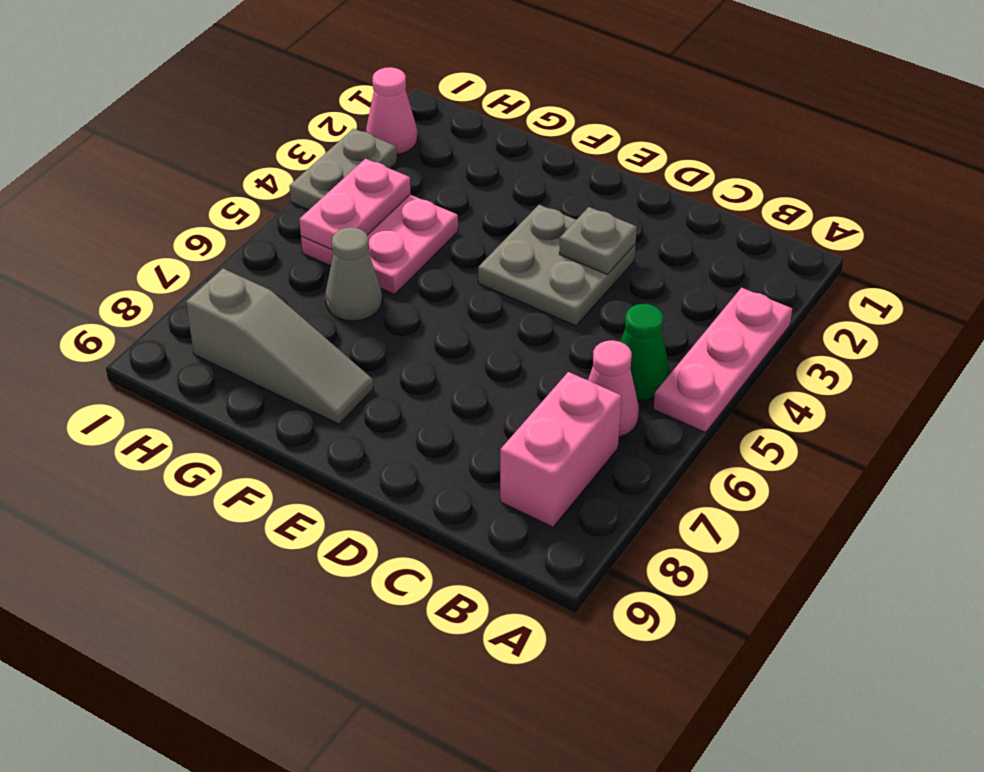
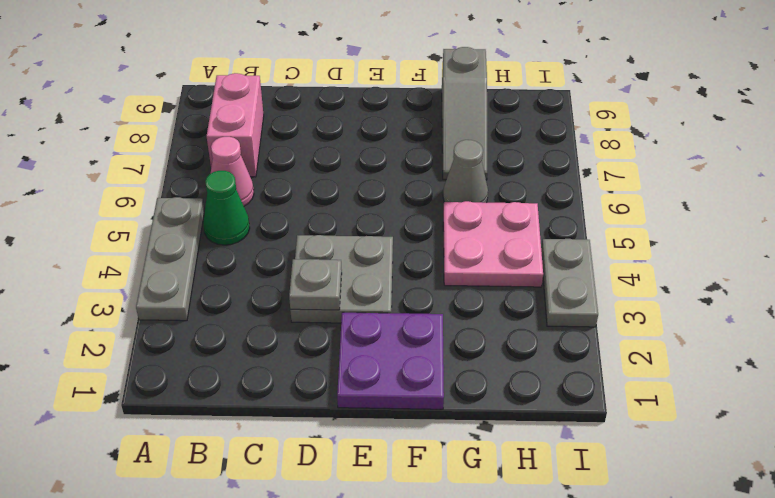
pink plate A3:A5 level 1 -> grey plate A3:A5 level 1
none -> purple plate E1:F2 level 1
grey slope F8:H8 level 1 top H -> grey slope G7:G9 level 1 top 9
pink plate H4:H5 level 2 -> none
pink cone I2 level 1 -> none

